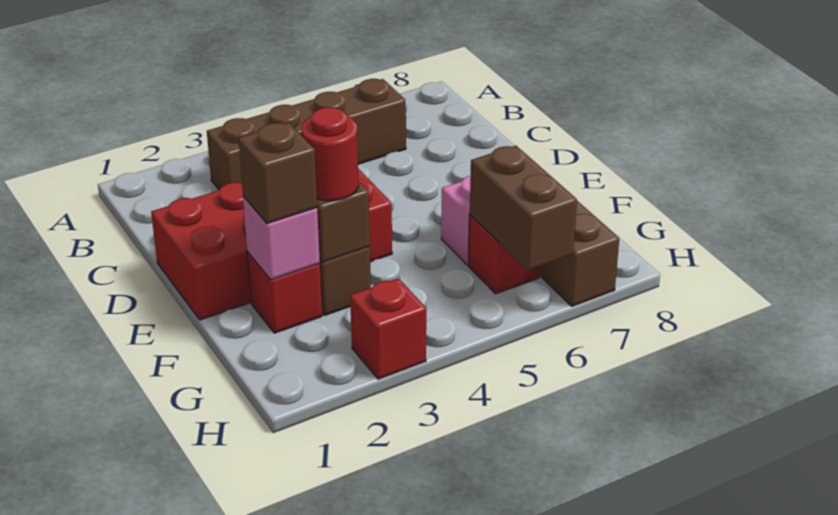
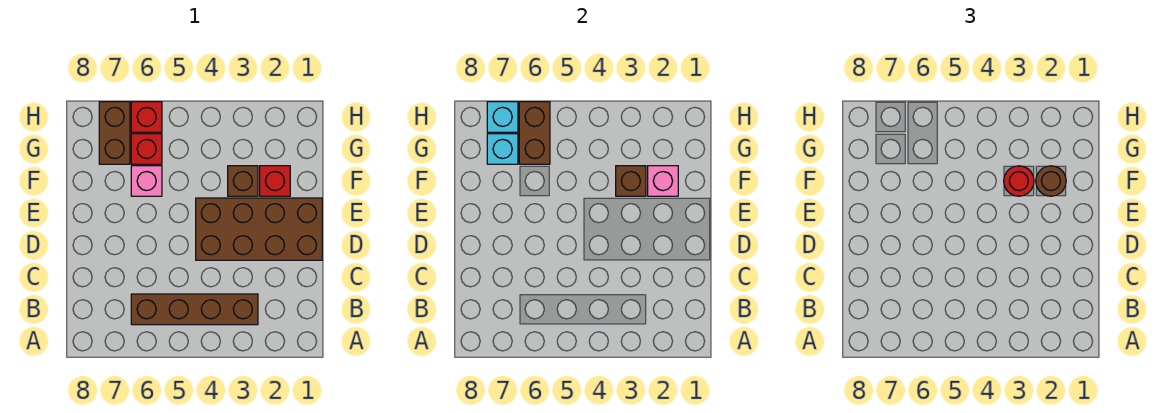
red brick D1:E4 level 1 -> brown brick D1:E4 level 1
brown brick F2 level 3 -> brown round brick F2 level 3
none -> cyan brick G7 level 2
red brick H3 level 1 -> red brick H6 level 1
none -> cyan brick H7 level 2

